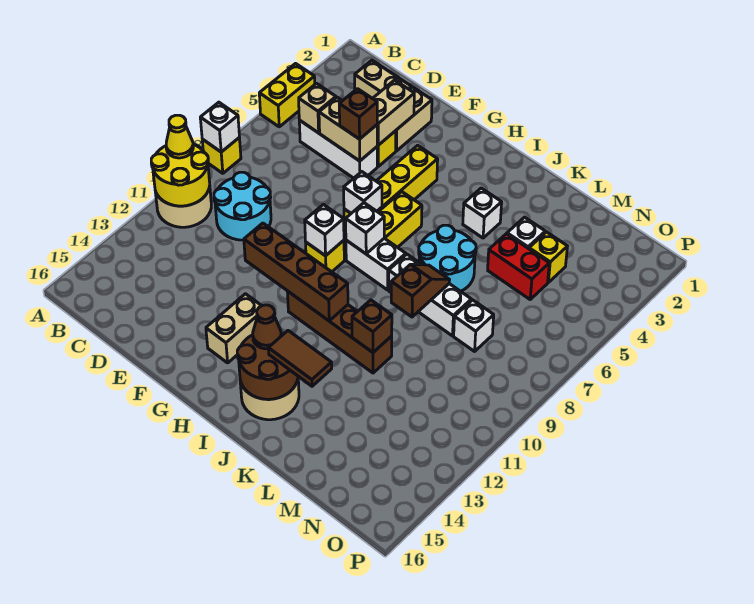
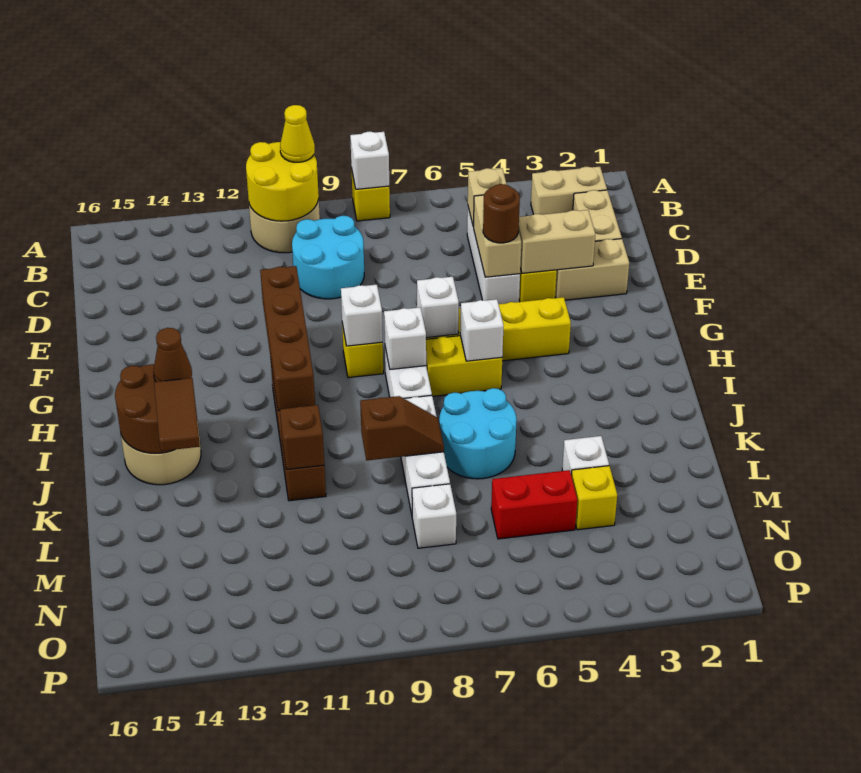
yellow brick A4:A5 level 1 -> none
brown brick E5 level 3 -> brown round brick E5 level 3
tan brick G13:G14 level 1 -> tan brick B2:B3 level 1
white brick J4 level 1 -> white brick H6 level 2
red brick L5:M5 level 1 -> red brick M5:M6 level 1

